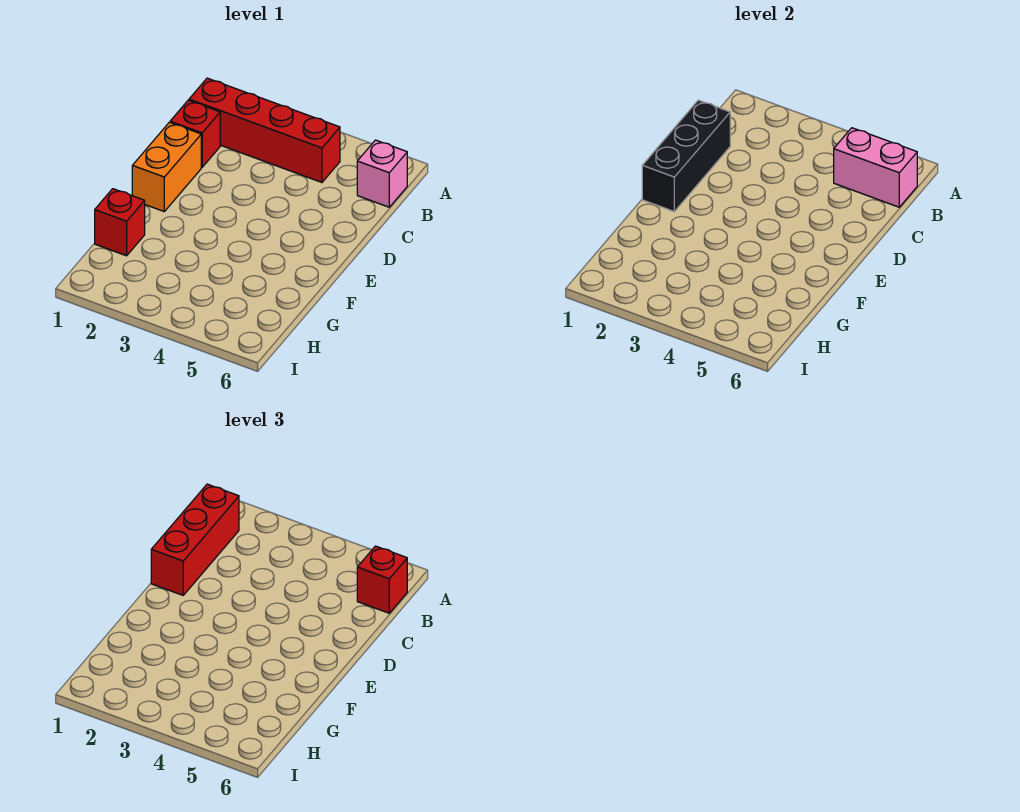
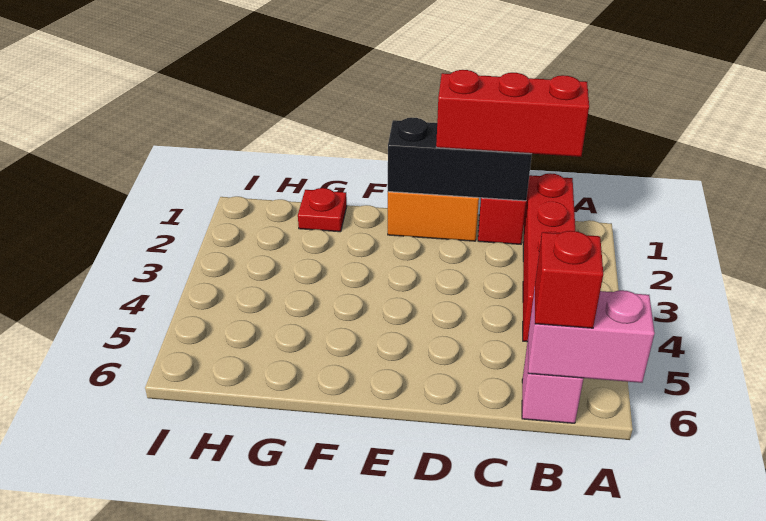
pink brick B5:B6 level 2 -> pink brick A6:B6 level 2
red brick G1 level 1 -> red plate G1 level 1

